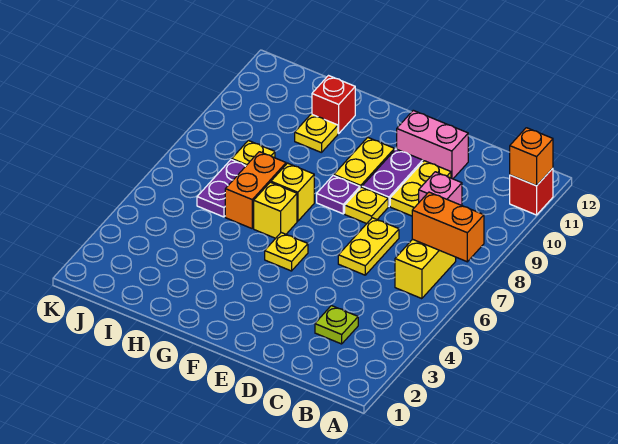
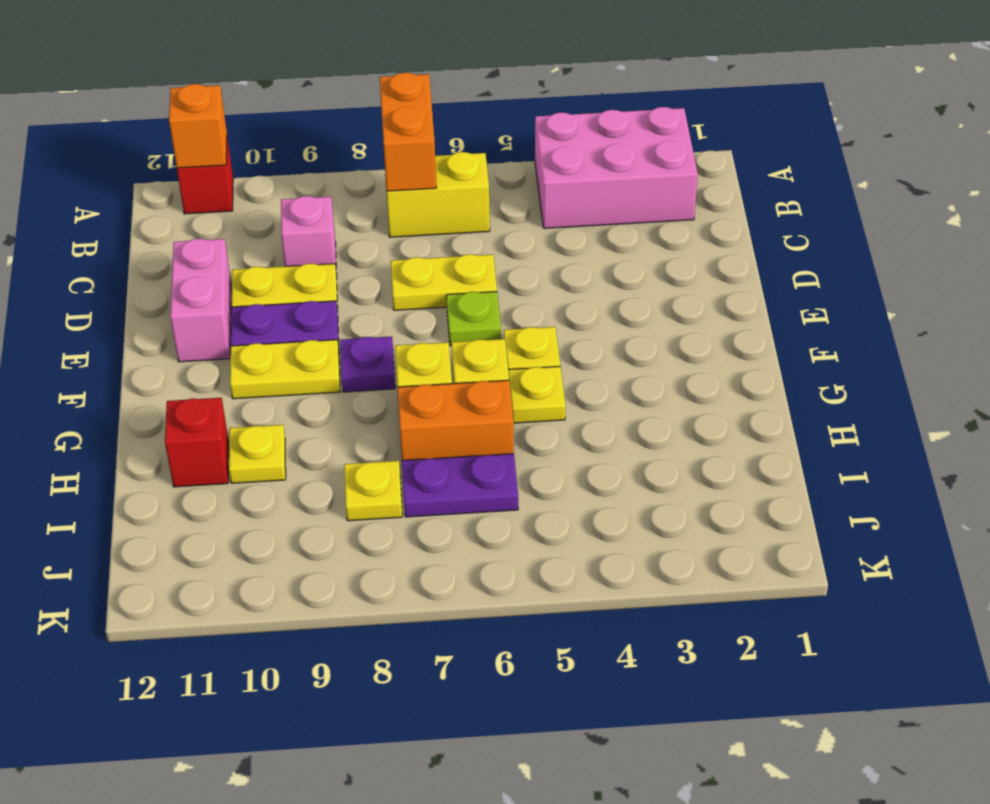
none -> pink brick A2:B4 level 1
lime plate C3 level 1 -> lime plate E6 level 1
yellow plate E8 level 1 -> yellow plate G5 level 1

